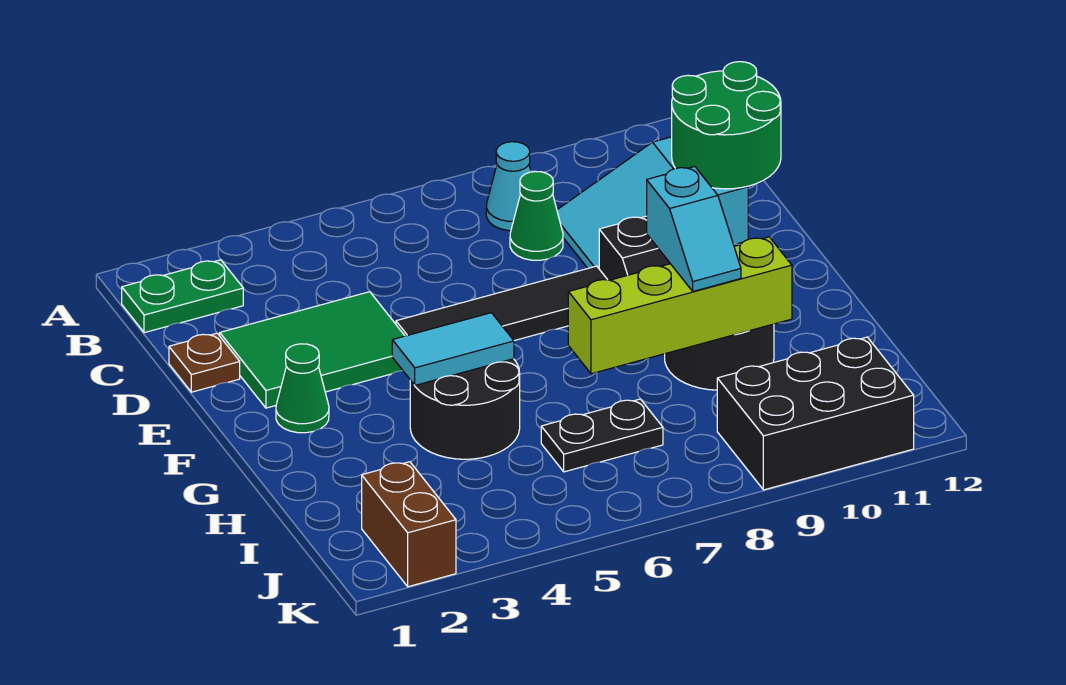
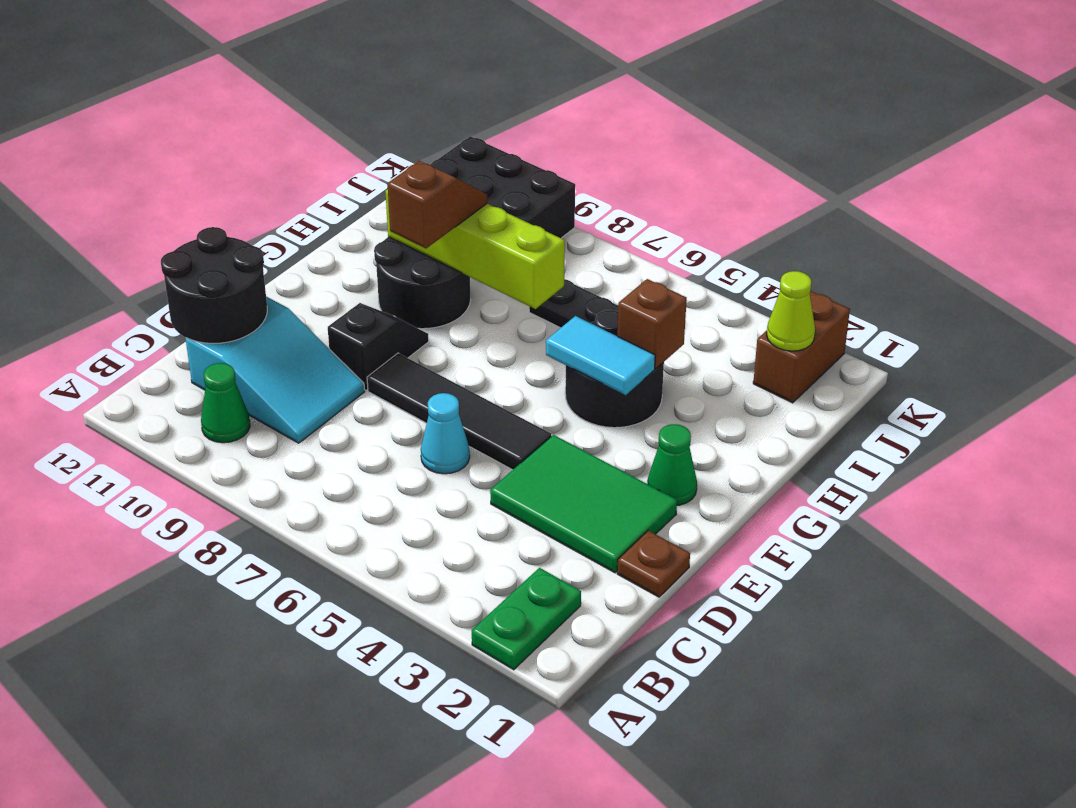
green plate B1:B2 level 1 -> green plate A2:B2 level 1
cyan cone B8 level 1 -> cyan cone D6 level 1
green cone C8 level 1 -> green cone B10 level 1
green round brick C11:D12 level 2 -> black round brick C11:D12 level 2
cyan slope G9:H9 level 3 top G -> brown slope G9:H9 level 3 top G
none -> brown brick H4 level 2
none -> lime cone J2 level 2

